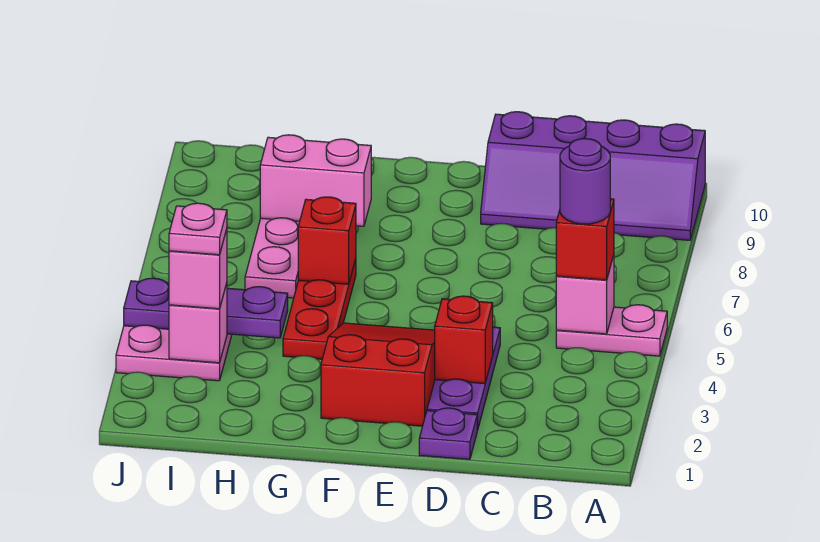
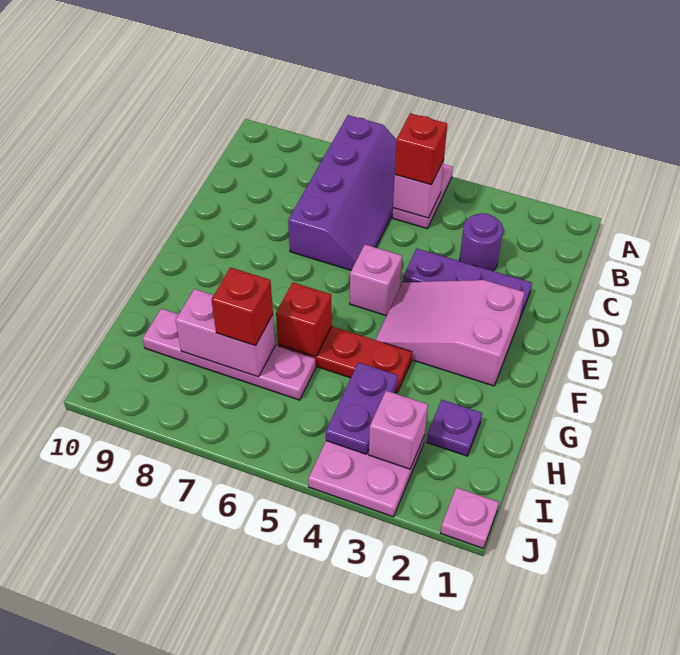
purple slope A9:D10 level 1 top 10 -> purple slope A6:D7 level 1 top 7
purple round brick B5 level 4 -> purple round brick C3 level 1
purple plate D1 level 1 -> purple plate H2 level 1
red brick D3 level 2 -> red brick H7 level 3
red slope E2:F4 level 1 top 2 -> pink slope E2:F4 level 1 top 2
pink brick G8:H8 level 2 -> pink brick H7:H8 level 2
purple plate H4:J4 level 2 -> purple plate H4:I4 level 2
pink brick I3 level 3 -> pink brick E5 level 1
pink plate I3 level 4 -> pink plate J1 level 1

